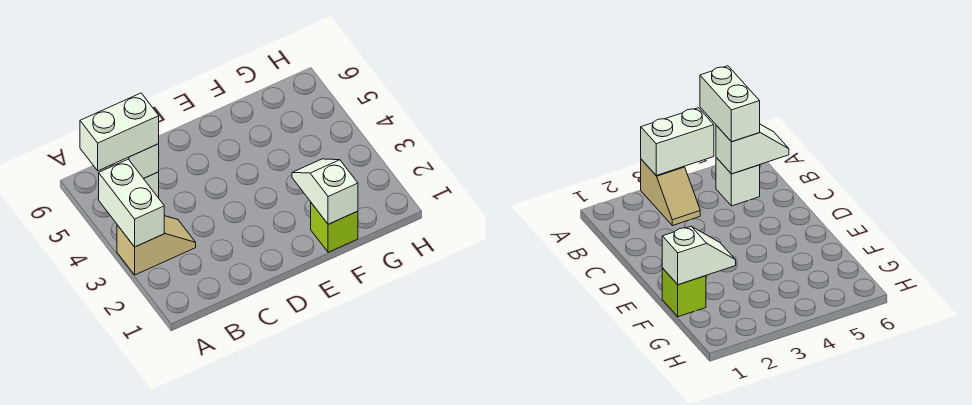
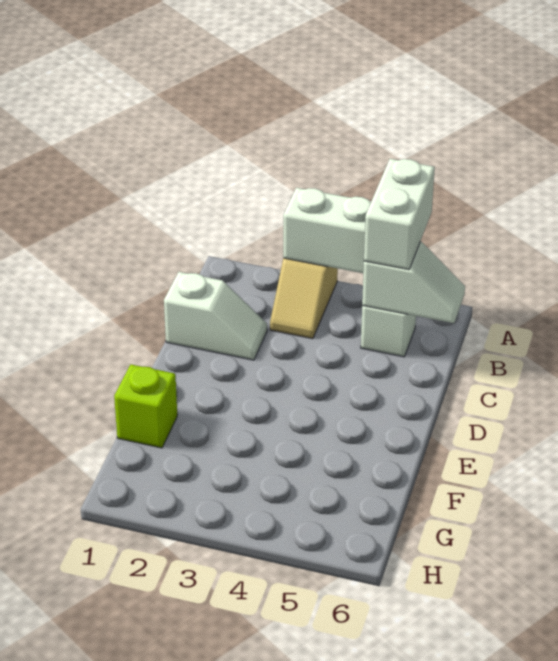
white slope F1:F2 level 2 top 1 -> white slope C1:C2 level 1 top 1

